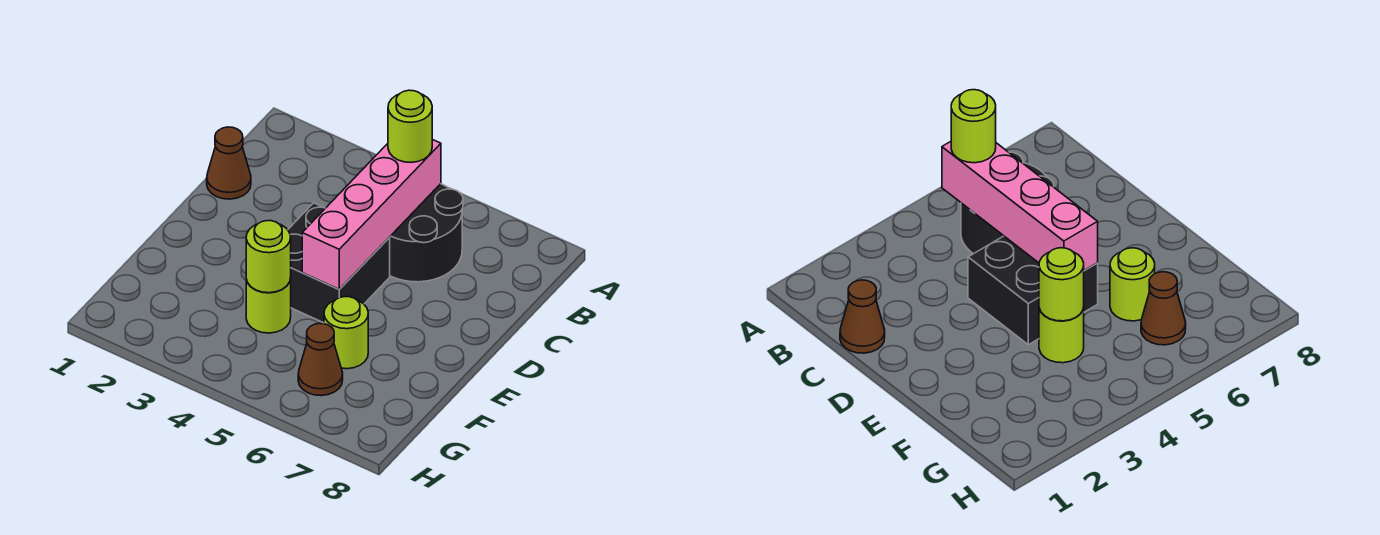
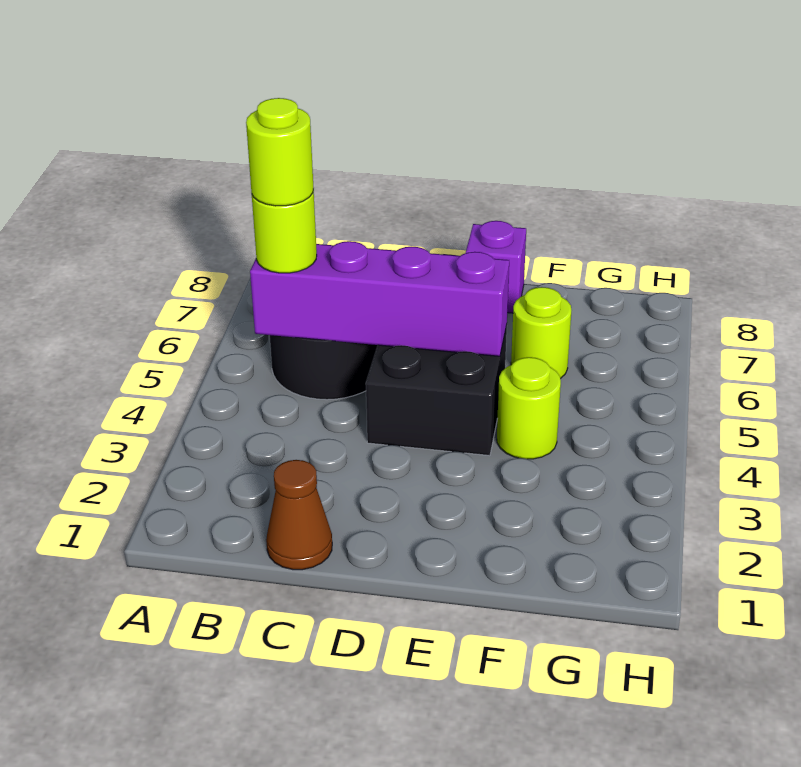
pink brick B5:E5 level 2 -> purple brick B5:E5 level 2
none -> purple brick E8 level 1
lime round brick F4 level 2 -> lime round brick B5 level 4
brown cone G6 level 1 -> none

